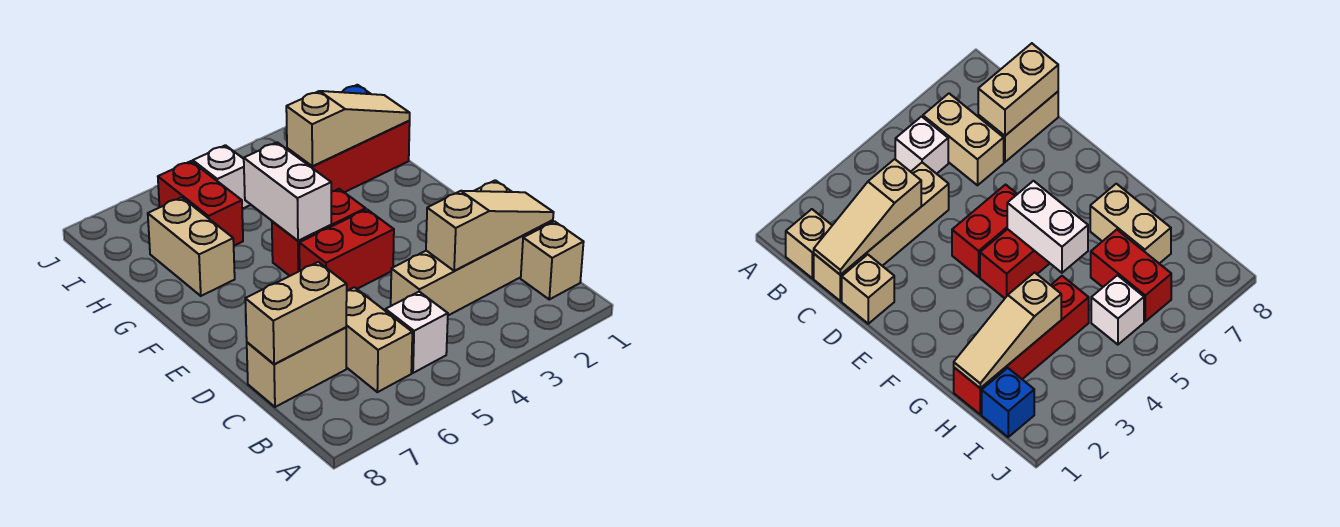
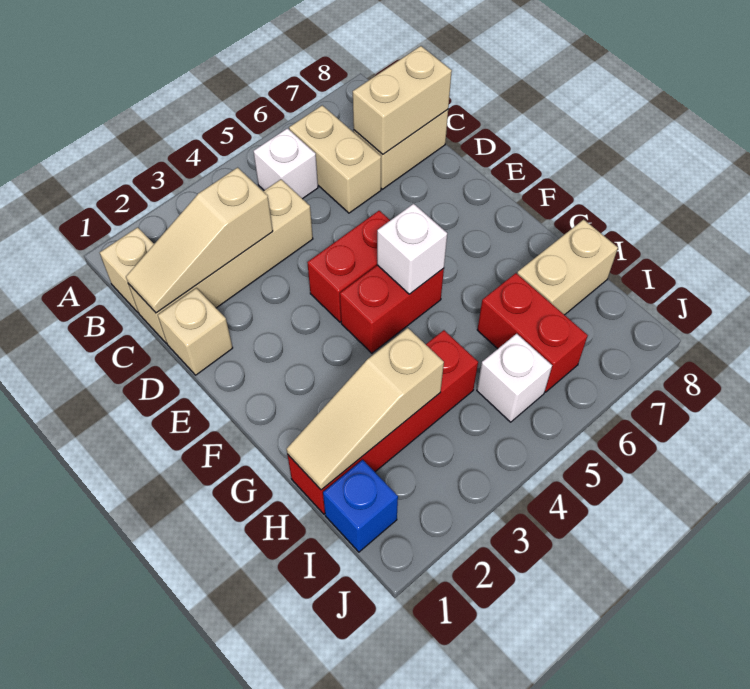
white brick F5:G5 level 2 -> white brick F5 level 2
tan brick G7:H7 level 1 -> tan brick H7:H8 level 1

